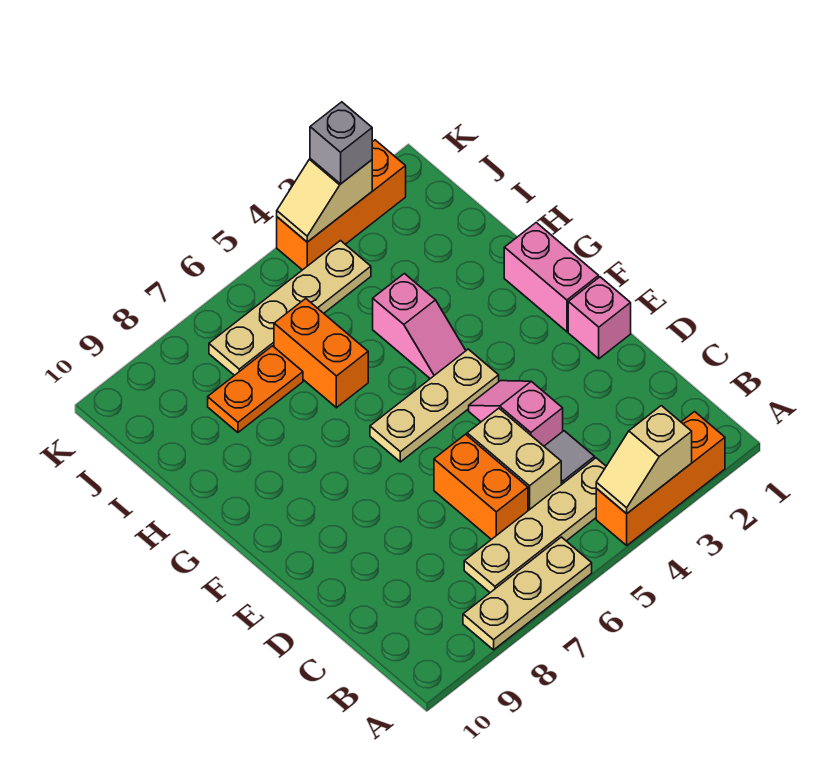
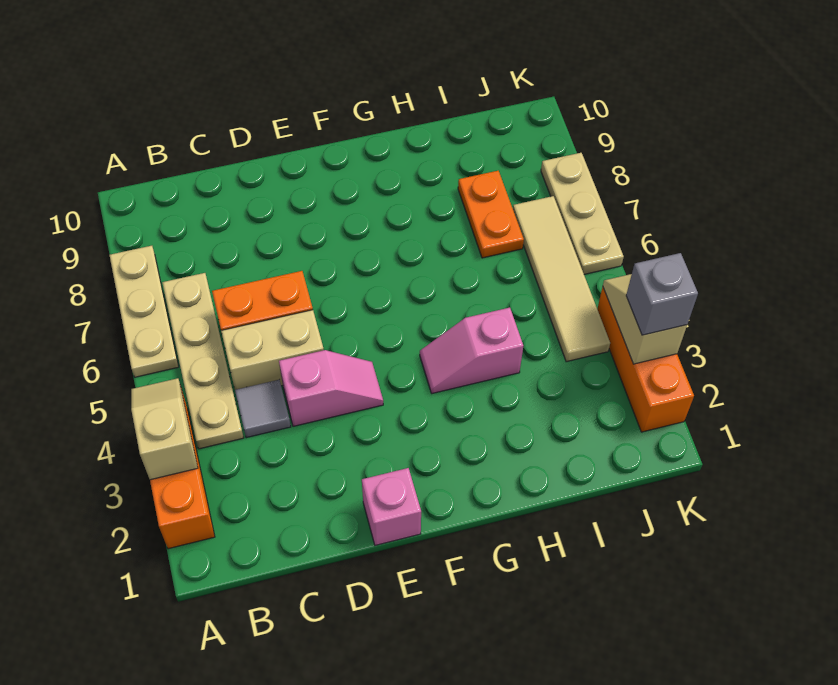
pink brick F1:G1 level 1 -> none
tan plate F4:F6 level 1 -> tan plate K6:K8 level 1
orange brick H6:I6 level 1 -> none
tan plate J4:J7 level 1 -> tan tile J4:J7 level 1

